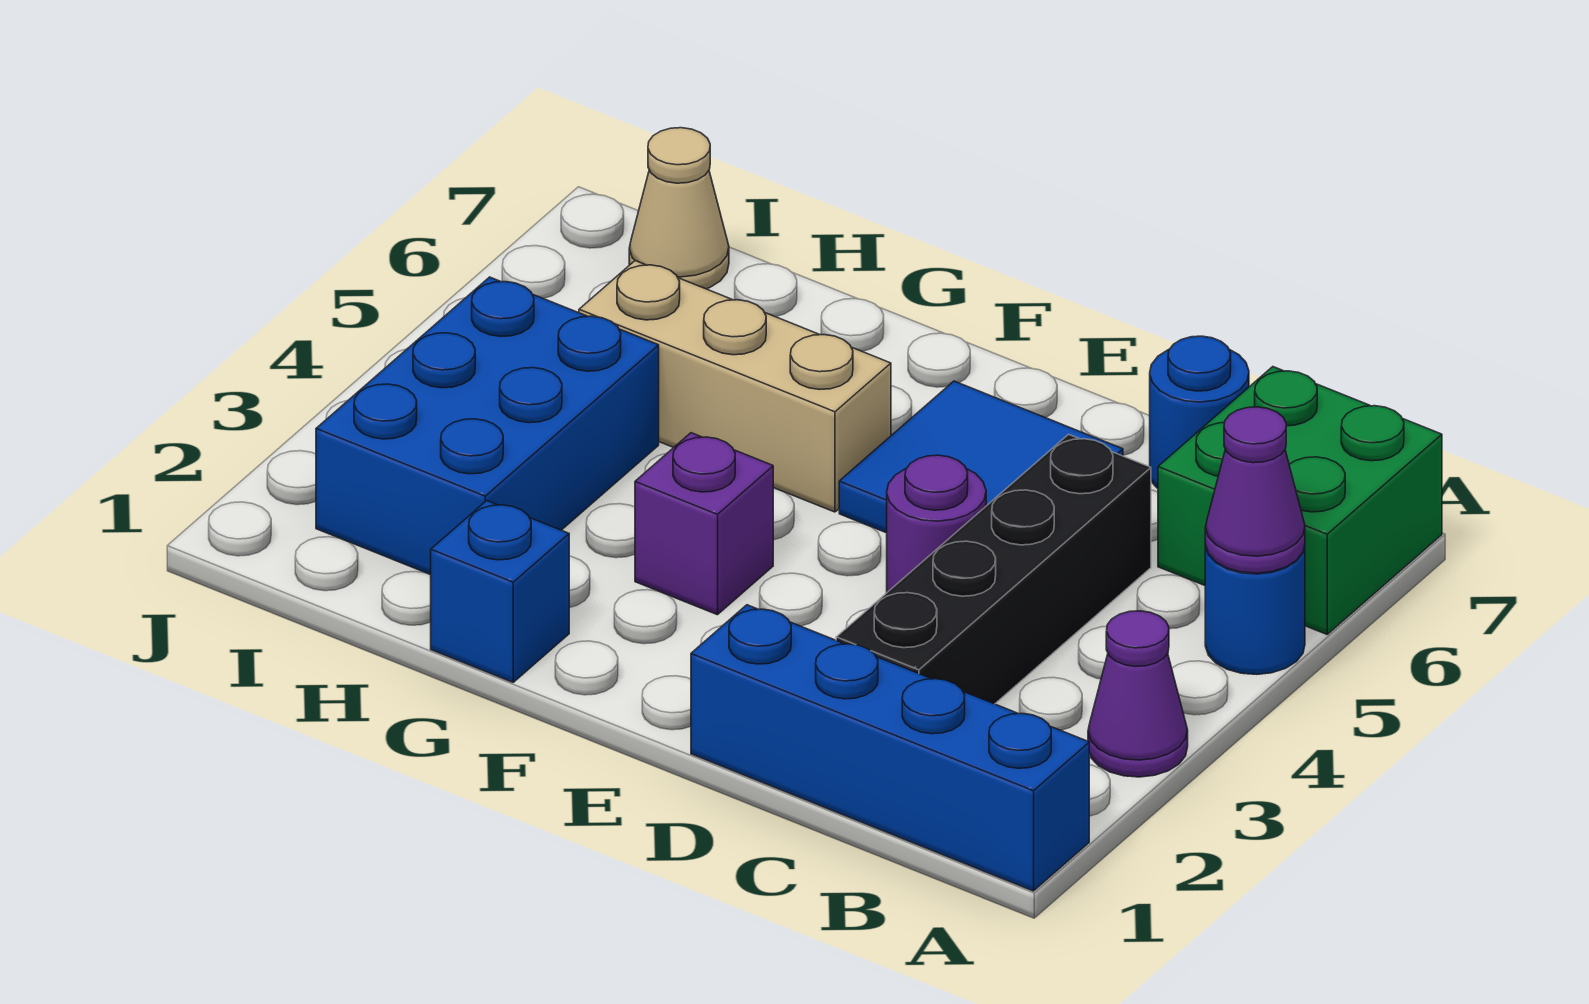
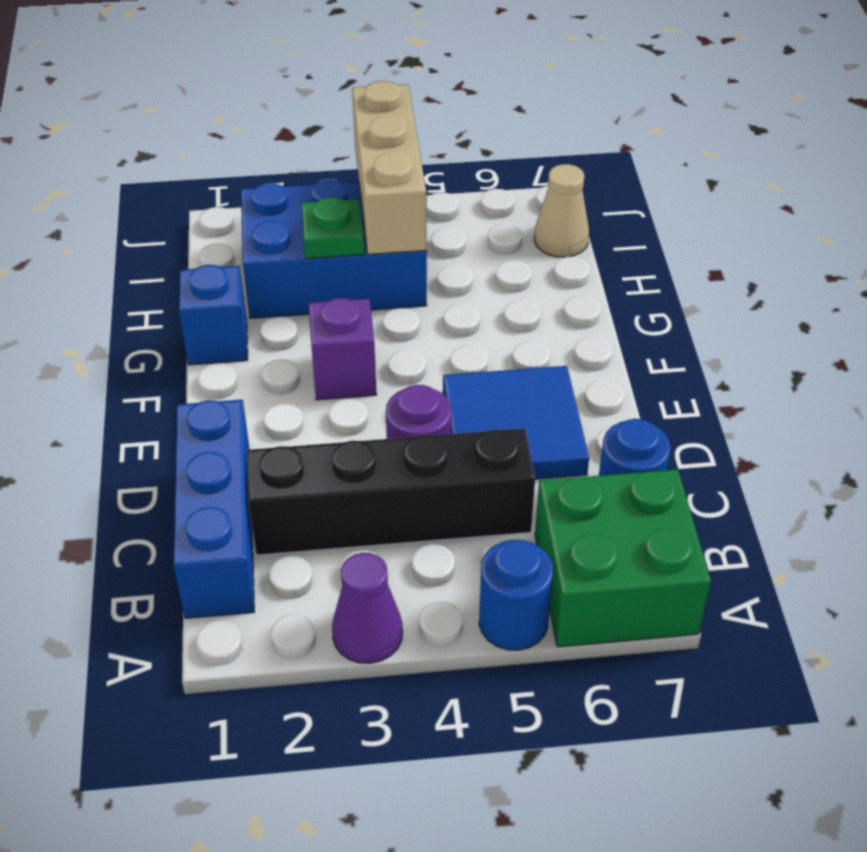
blue brick A1:D1 level 1 -> blue brick B1:D1 level 1
purple cone A5 level 2 -> none
tan brick F5:H5 level 1 -> tan brick H4:J4 level 2
none -> green plate H3 level 2

